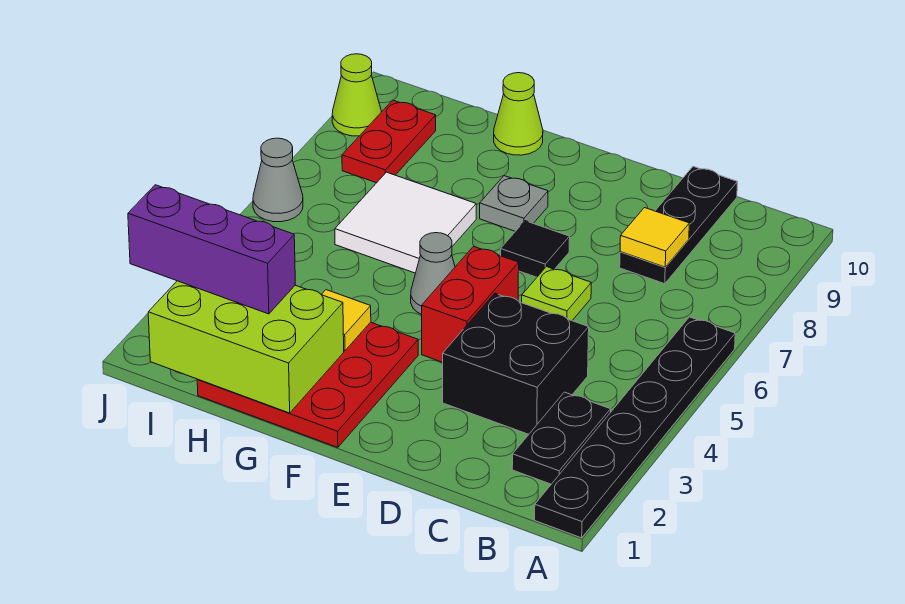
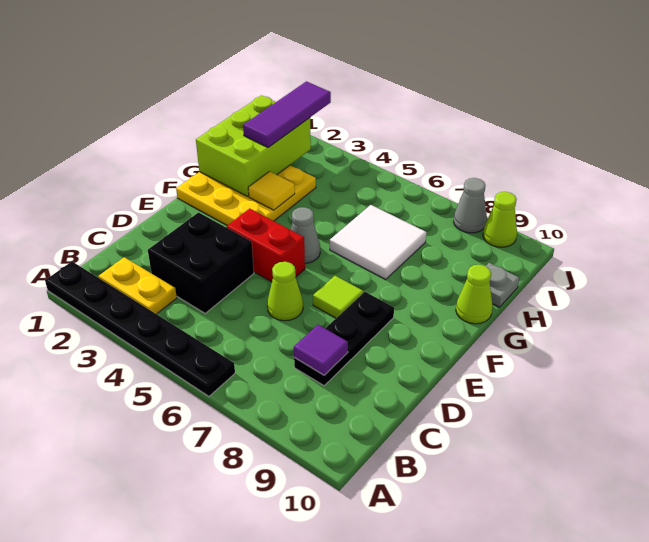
black plate B2:B3 level 1 -> yellow plate B2:B3 level 1
black plate C8:C10 level 1 -> black plate C8:E8 level 1
yellow tile C8 level 2 -> purple tile C8 level 2
lime plate D6 level 1 -> lime cone D6 level 1
black tile E7 level 1 -> lime tile E7 level 1
red plate F1:H3 level 1 -> yellow plate F1:H3 level 1
grey plate F8 level 1 -> grey plate H10 level 1
purple brick H2:J2 level 3 -> purple tile H2:J2 level 3
red plate I8:I9 level 1 -> none
grey cone J6 level 1 -> grey cone J8 level 1

